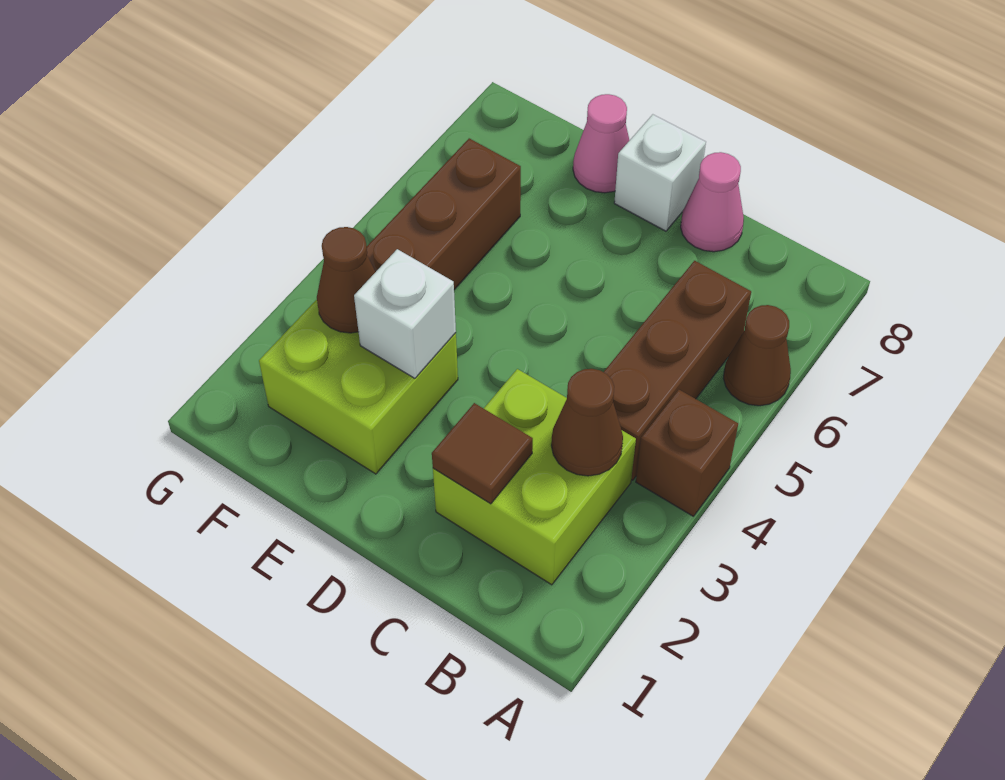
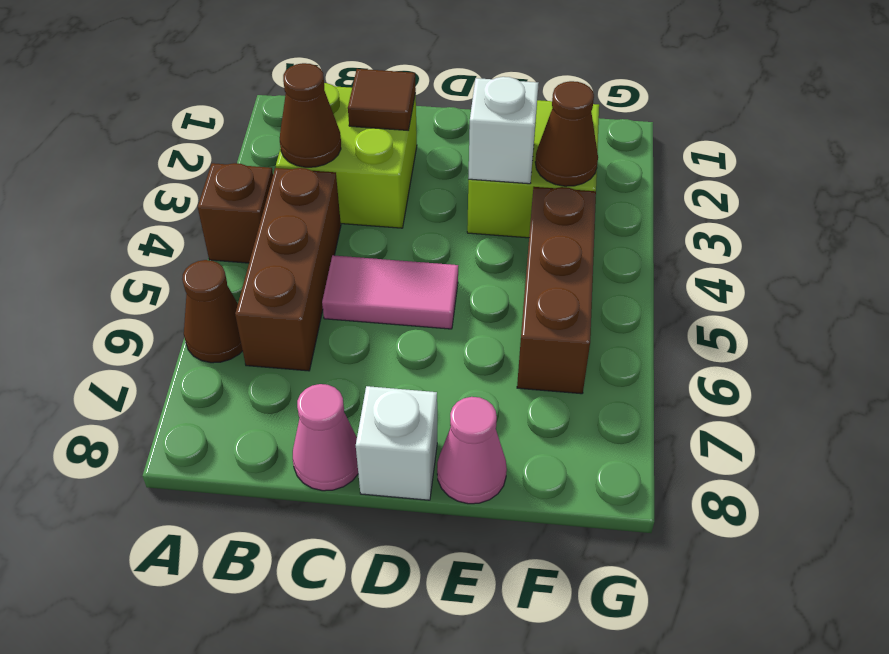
none -> pink tile C5:D5 level 1

